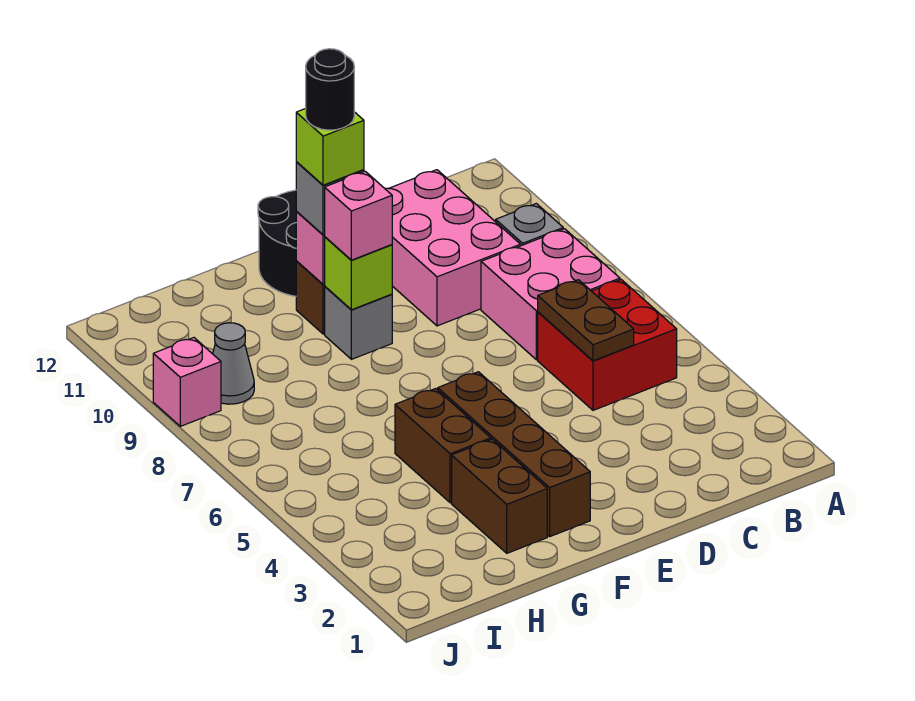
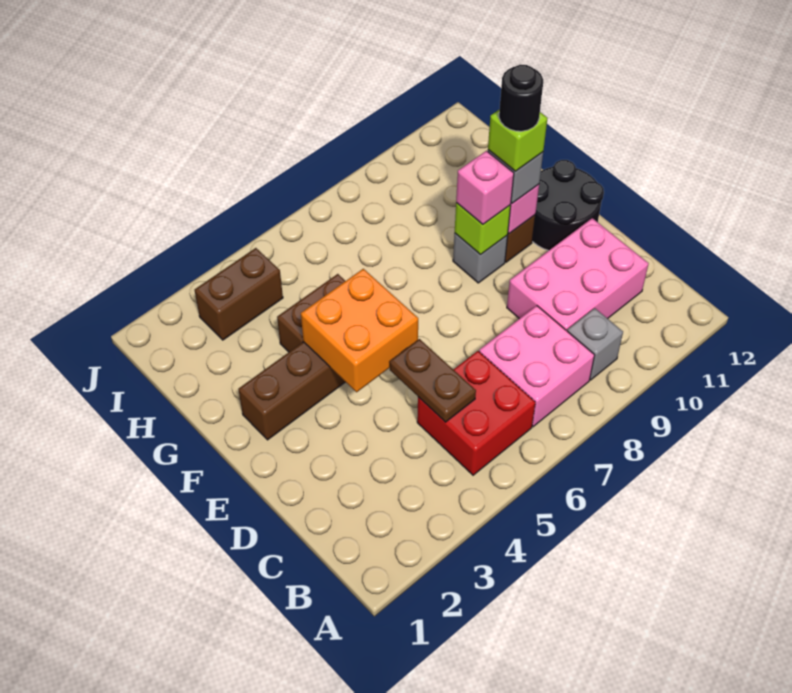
brown plate C5:C6 level 2 -> brown plate C5:D5 level 2
none -> orange brick E4:F5 level 2
brown brick G2:G3 level 1 -> brown brick I3:I4 level 1
grey cone I9 level 1 -> none
pink brick J9 level 1 -> none

